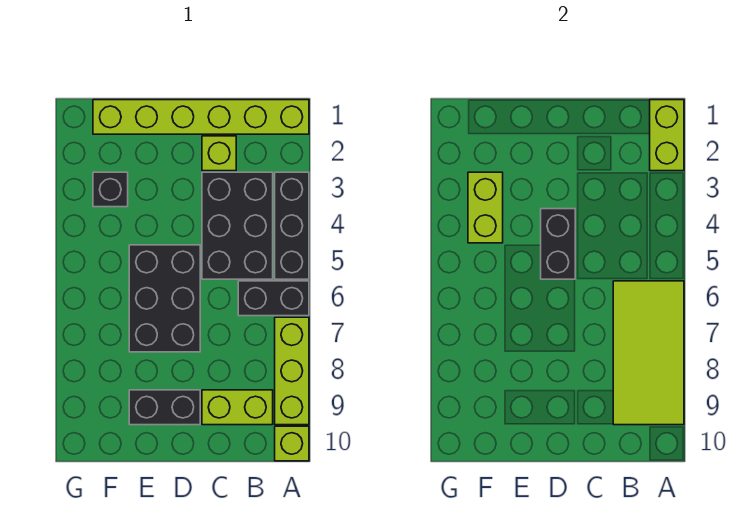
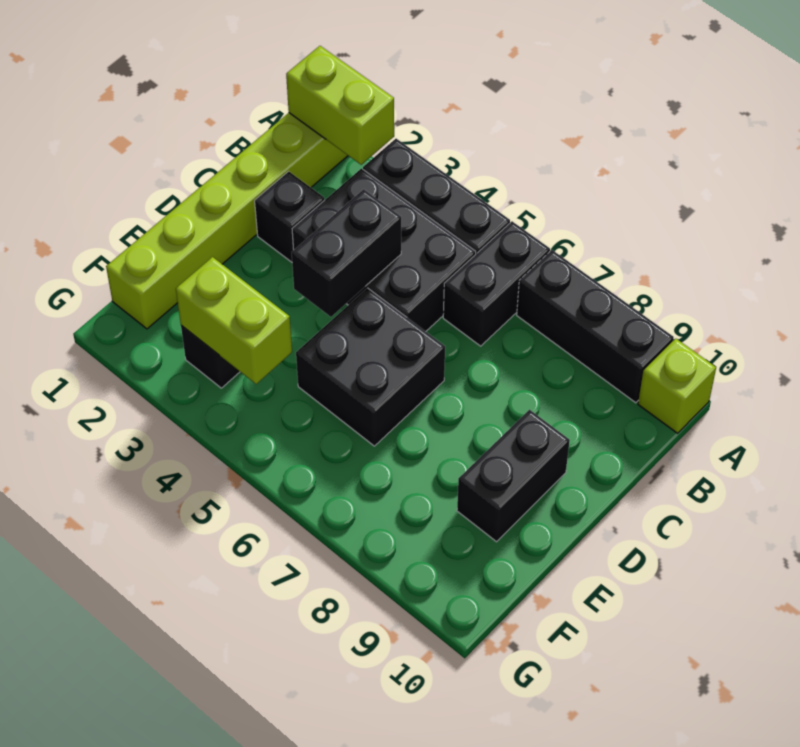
lime tile A6:B9 level 2 -> none
lime brick A7:A9 level 1 -> black brick A7:A9 level 1
lime brick B9:C9 level 1 -> none
lime brick C2 level 1 -> black brick C2 level 1
black brick D4:D5 level 2 -> black brick C4:D4 level 2
black brick D5:E7 level 1 -> black brick D5:E6 level 1

